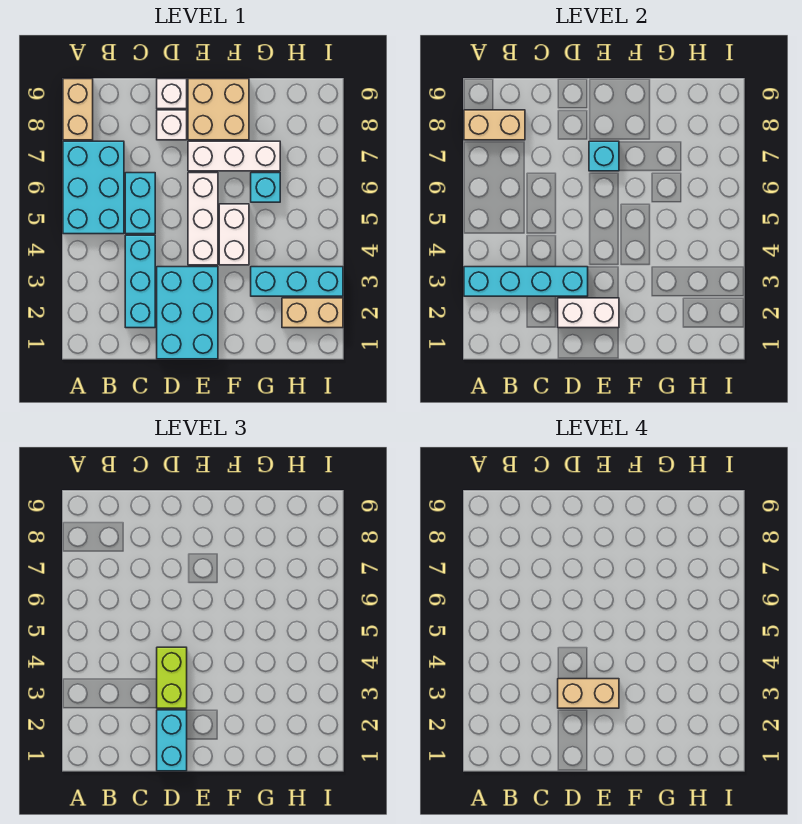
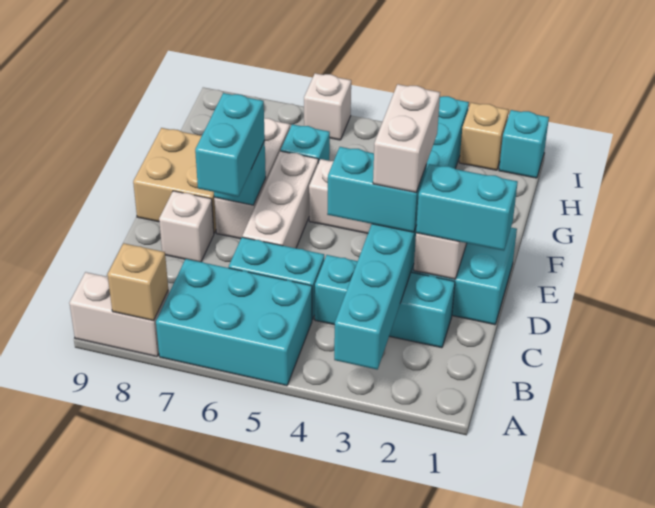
tan brick A8:A9 level 1 -> white brick A8:A9 level 1
tan brick A8:B8 level 2 -> tan brick A8 level 2
lime brick D3:D4 level 3 -> cyan brick D3:D4 level 3
tan brick D3:E3 level 4 -> white brick D3:E3 level 4
none -> cyan brick D7:E7 level 3
white brick D9 level 1 -> white brick I6 level 1
white brick E4:E6 level 1 -> white brick D6:F6 level 1
tan brick H2:I2 level 1 -> tan brick I2 level 1
none -> cyan brick I1 level 1

